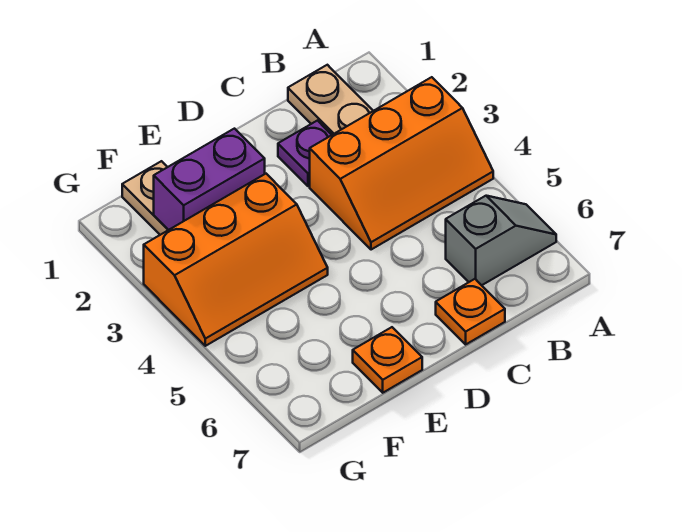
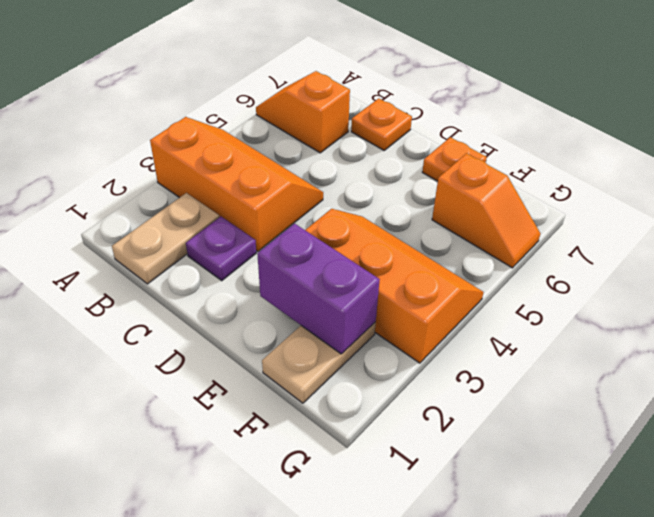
grey slope A6:B6 level 1 top B -> orange slope A6:B6 level 1 top B
none -> orange slope F6:G6 level 1 top F

